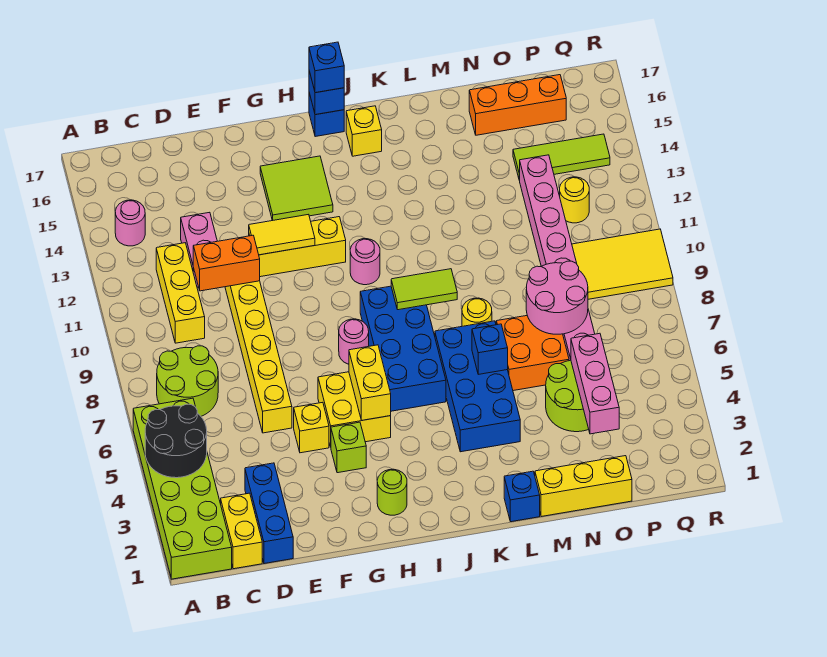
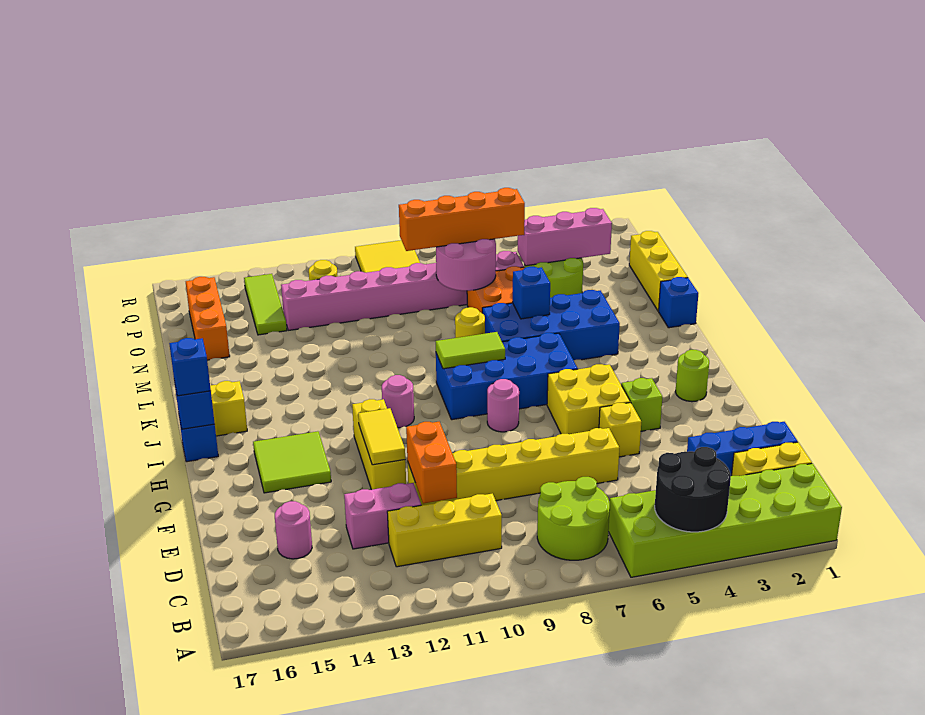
pink round brick B14 level 1 -> pink round brick D15 level 1
yellow brick H5:H6 level 2 -> none
lime tile J9:K9 level 2 -> lime tile J8:J9 level 2
none -> orange brick O6:O9 level 3

